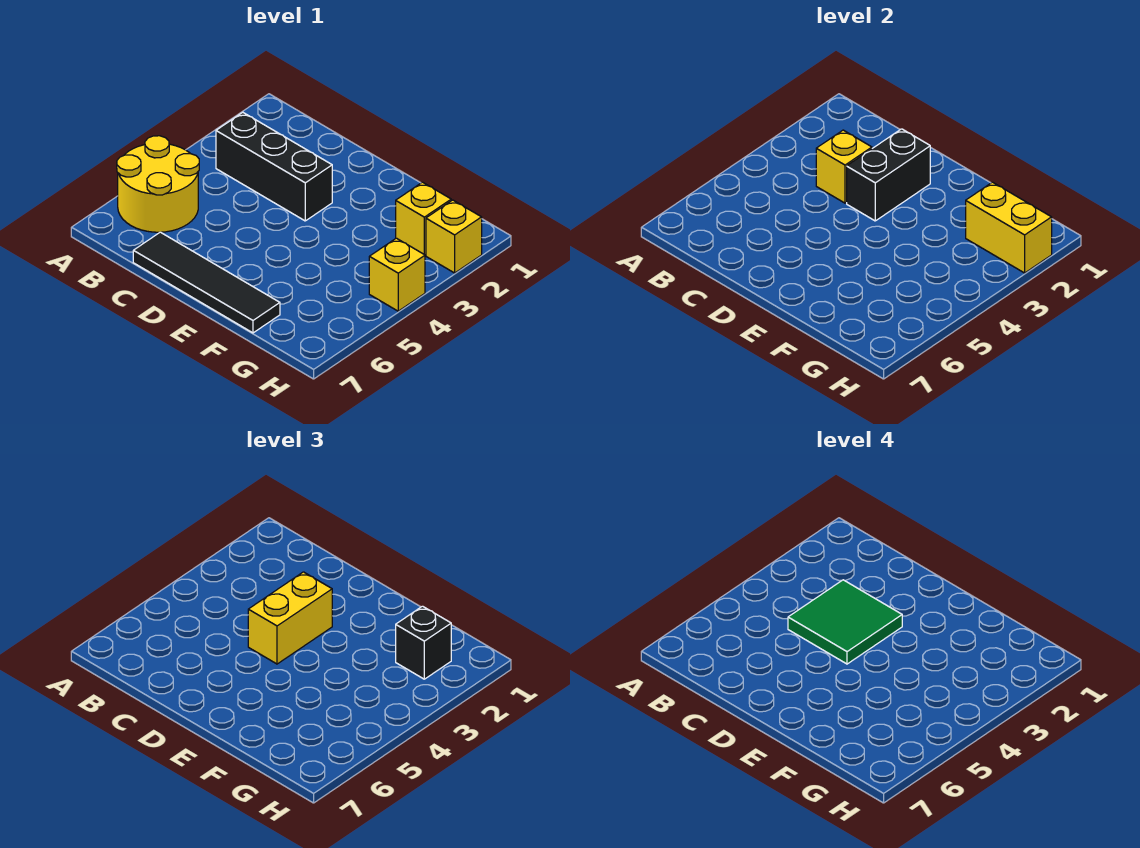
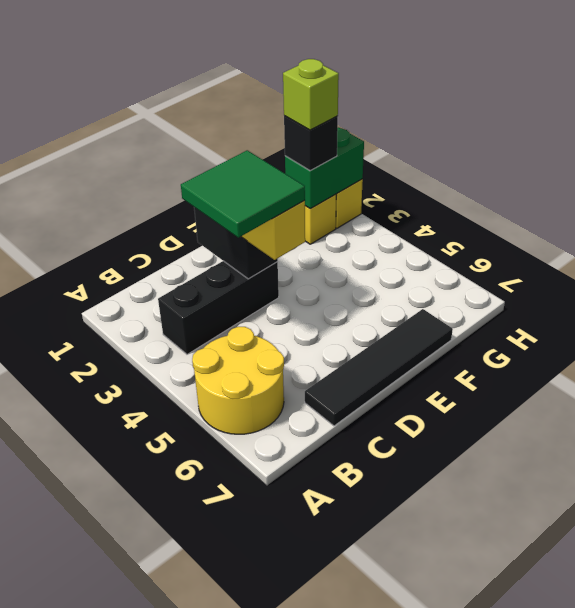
yellow brick C3 level 2 -> none
yellow brick G2:H2 level 2 -> green brick G2:H2 level 2
none -> lime brick G2 level 4
yellow brick H4 level 1 -> none

